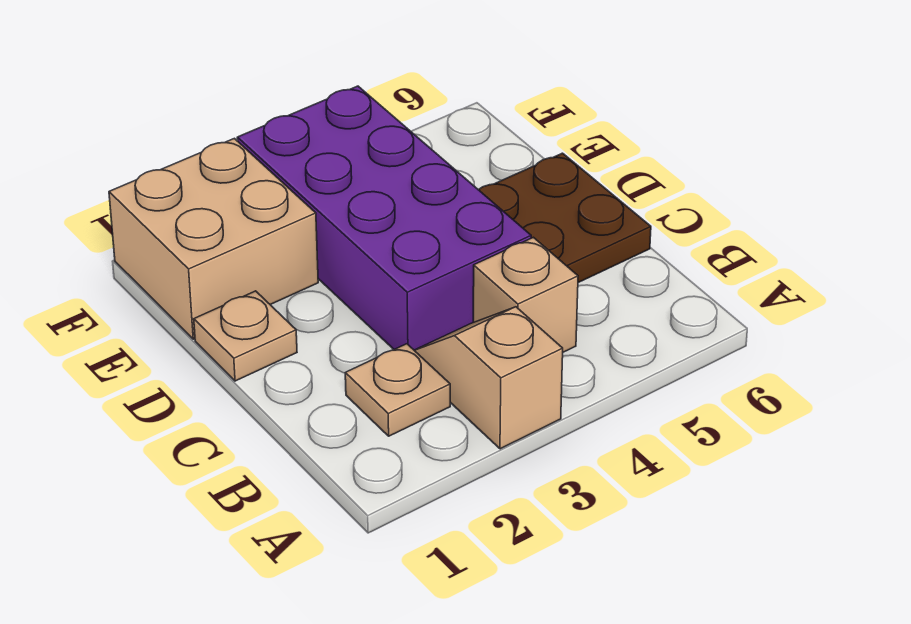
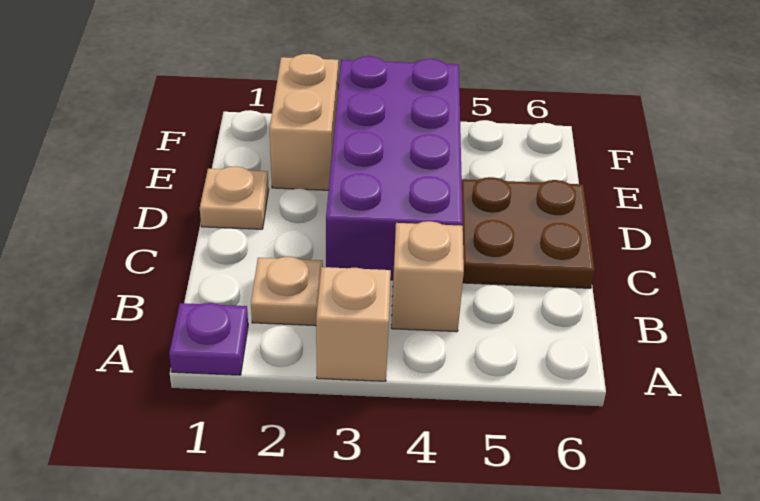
none -> purple plate A1 level 1
tan brick E1:F2 level 1 -> tan brick E2:F2 level 1

